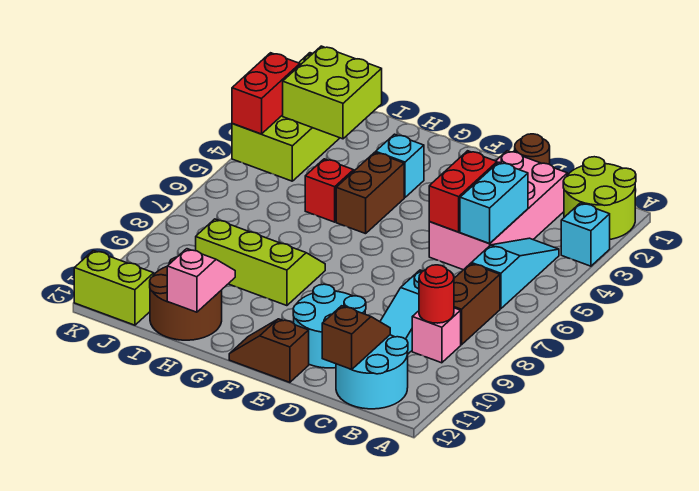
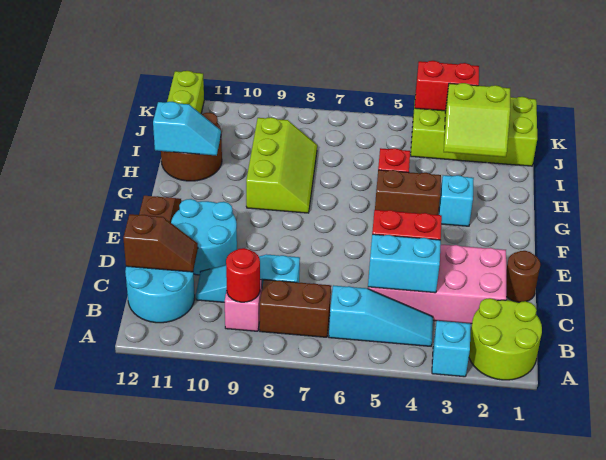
pink slope H11:H12 level 2 top 12 -> cyan slope H11:H12 level 2 top 12
lime brick I2:J3 level 2 -> lime slope I2:J3 level 2 top J

